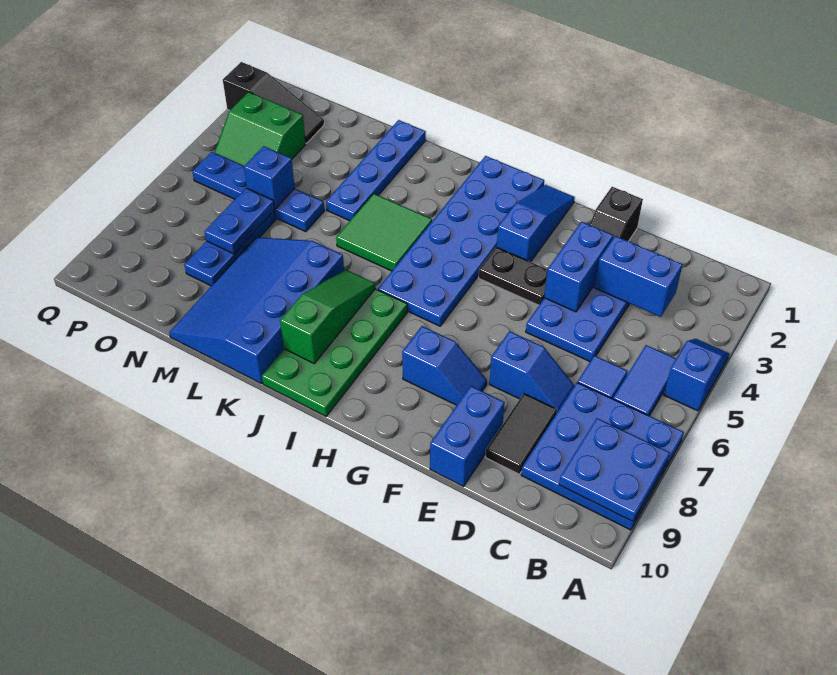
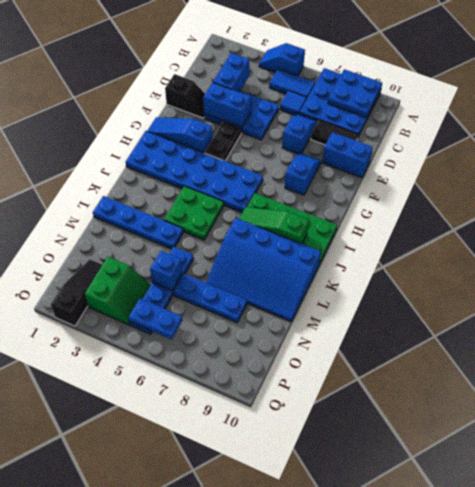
green tile J4:K5 level 1 -> green plate J4:K5 level 1
blue plate N6:N7 level 2 -> blue plate P5:P6 level 2

